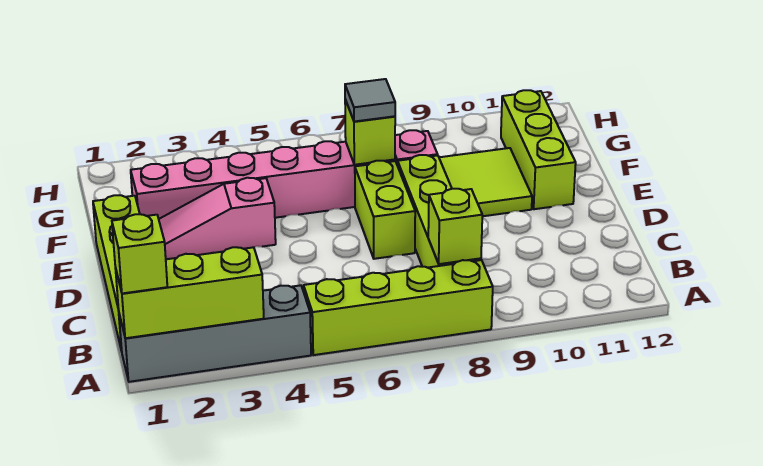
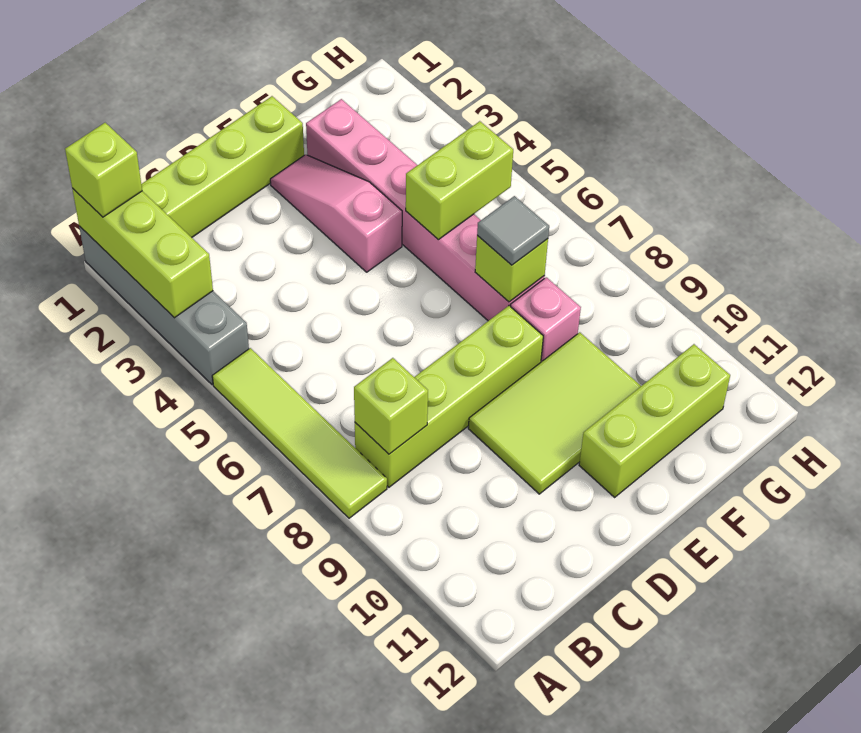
lime brick A5:A8 level 1 -> lime tile A5:A8 level 1
lime brick D7:E7 level 1 -> lime brick F5:G5 level 2
lime tile E9:F10 level 1 -> lime tile D9:F10 level 1

